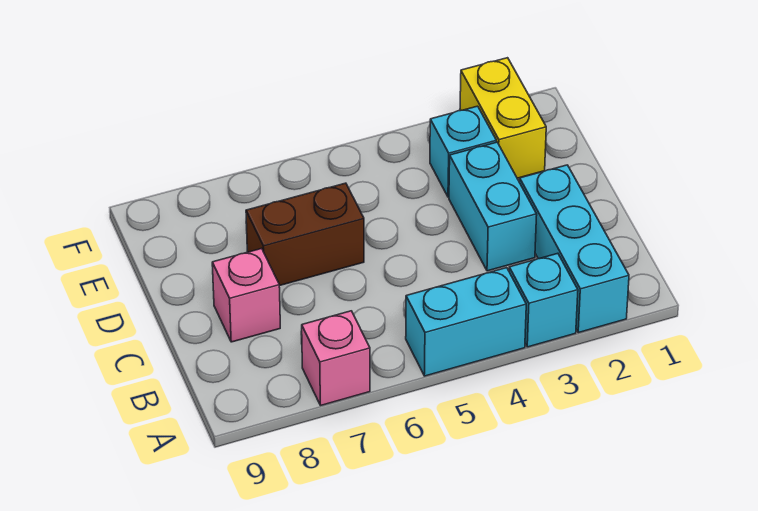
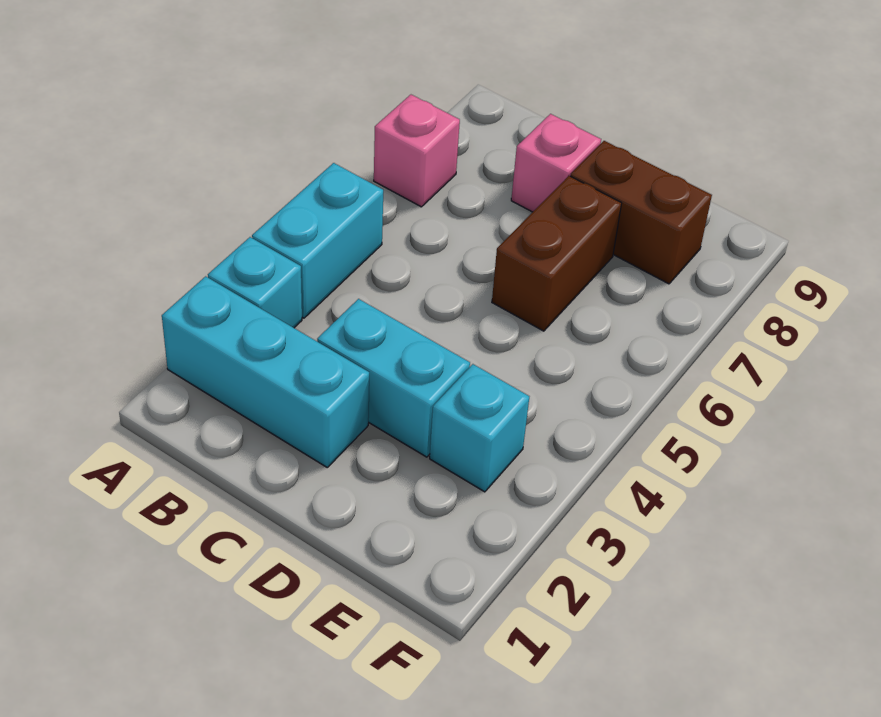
none -> brown brick D8:E8 level 1
yellow brick E2:F2 level 1 -> none

